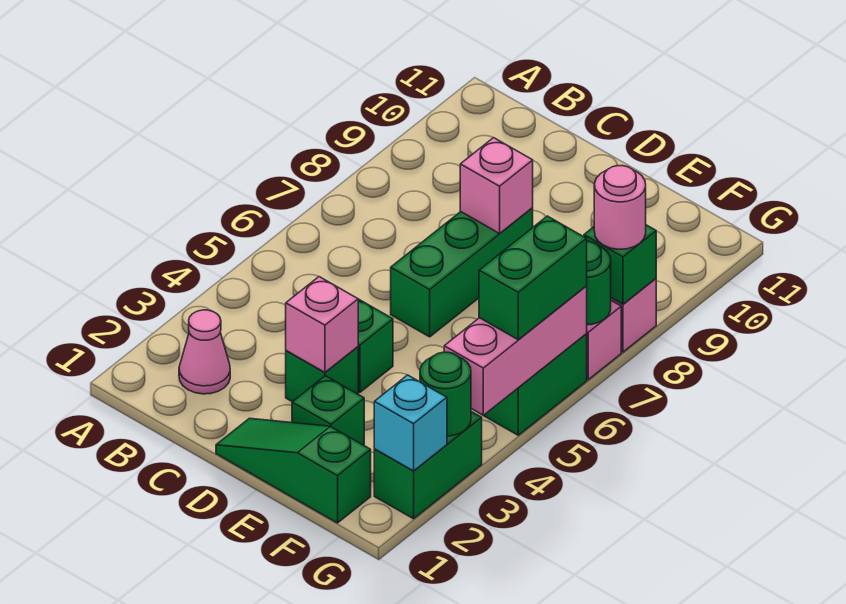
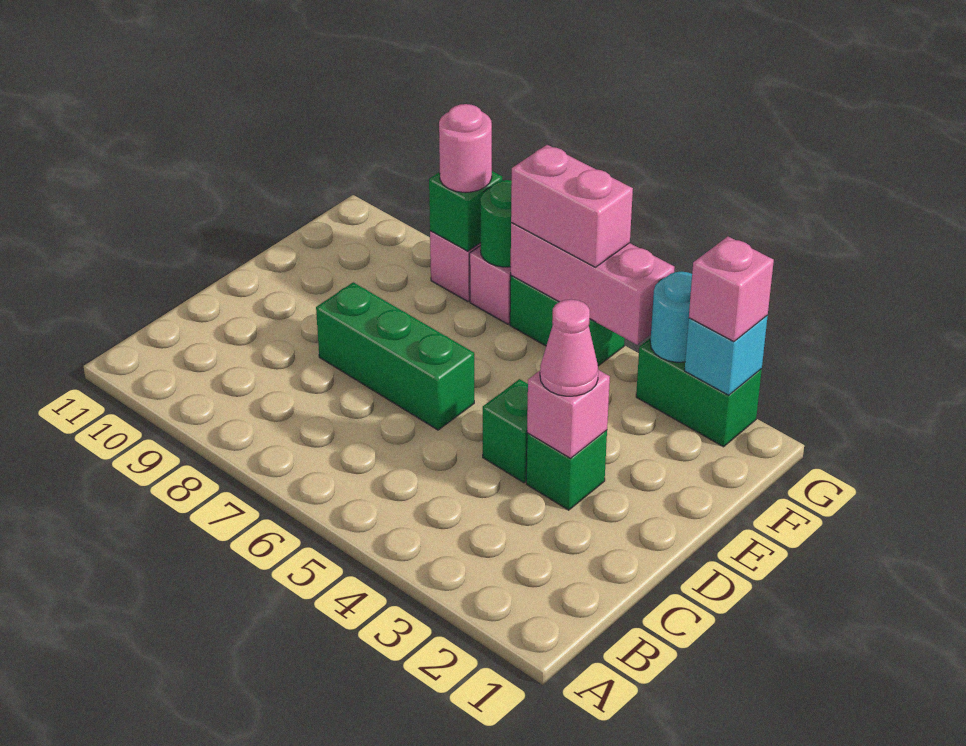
pink cone B2 level 1 -> pink cone D3 level 3
green slope D1:F1 level 1 top F -> none
pink brick D8 level 2 -> pink brick G2 level 3
green brick E2 level 1 -> none
green round brick G3 level 2 -> cyan round brick G3 level 2
green brick G5:G6 level 3 -> pink brick G5:G6 level 3

